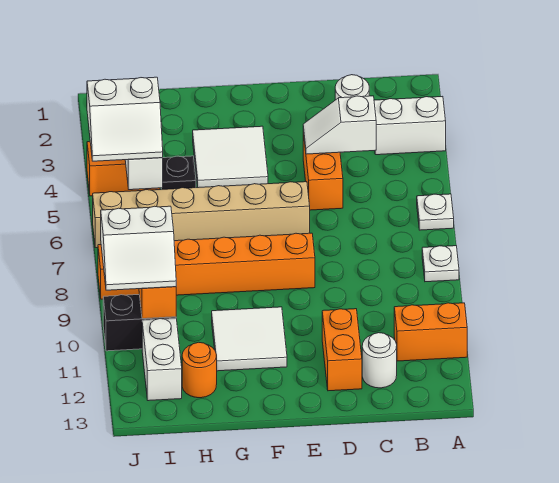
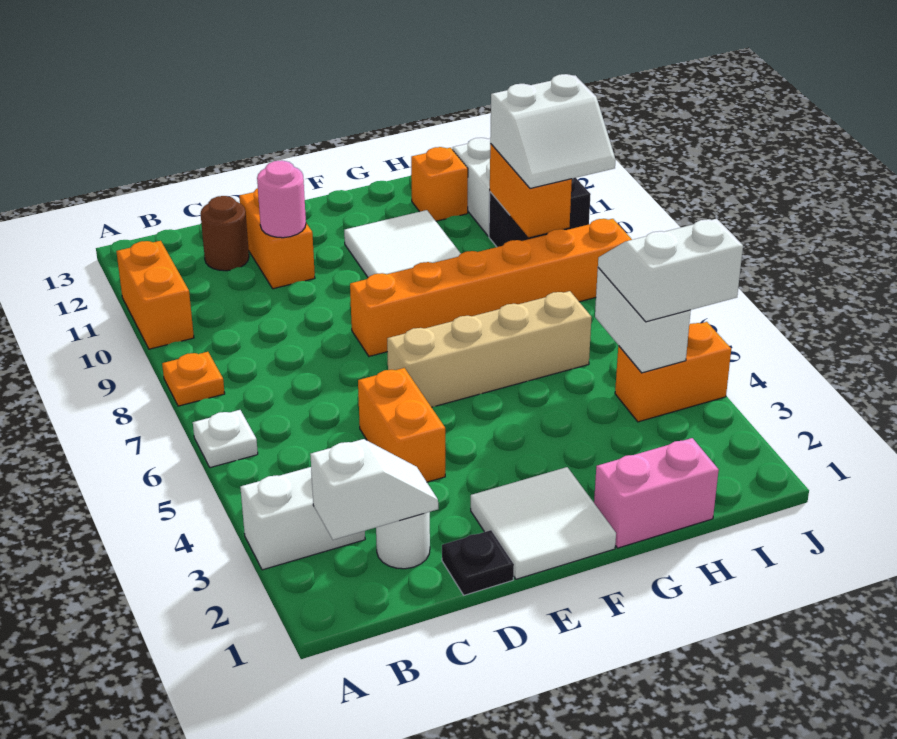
white plate A8 level 1 -> orange plate A8 level 1
orange brick A11:B11 level 1 -> orange brick A10:A11 level 1
white slope C4:D4 level 2 top C -> white slope B2:C2 level 2 top B
white round brick C12 level 1 -> brown round brick C12 level 1
none -> pink round brick D11 level 2
tan brick E6:J6 level 1 -> tan brick E6:H6 level 1
white tile F3:G4 level 1 -> white tile E1:F2 level 1
none -> pink brick G1:H1 level 1
black plate H4 level 1 -> black plate D1 level 1
orange round brick H12 level 1 -> orange brick H12 level 1
white slope I9:J10 level 3 top 9 -> white slope I9:J10 level 3 top 10

